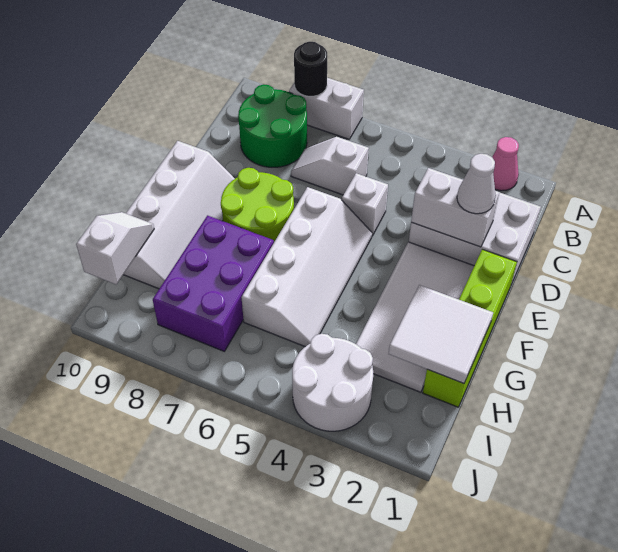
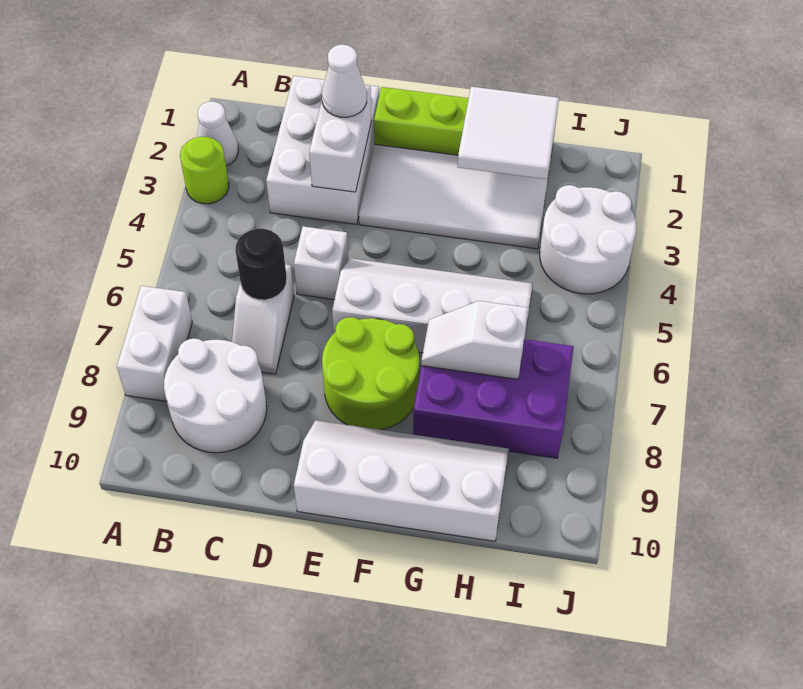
pink cone A2 level 1 -> white cone A2 level 1
none -> lime round brick A3 level 1
black round brick A8 level 2 -> black round brick C6 level 2
green round brick B8:C9 level 1 -> white round brick B8:C9 level 1
white slope H10:I10 level 2 top I -> white slope G7:H7 level 2 top H

